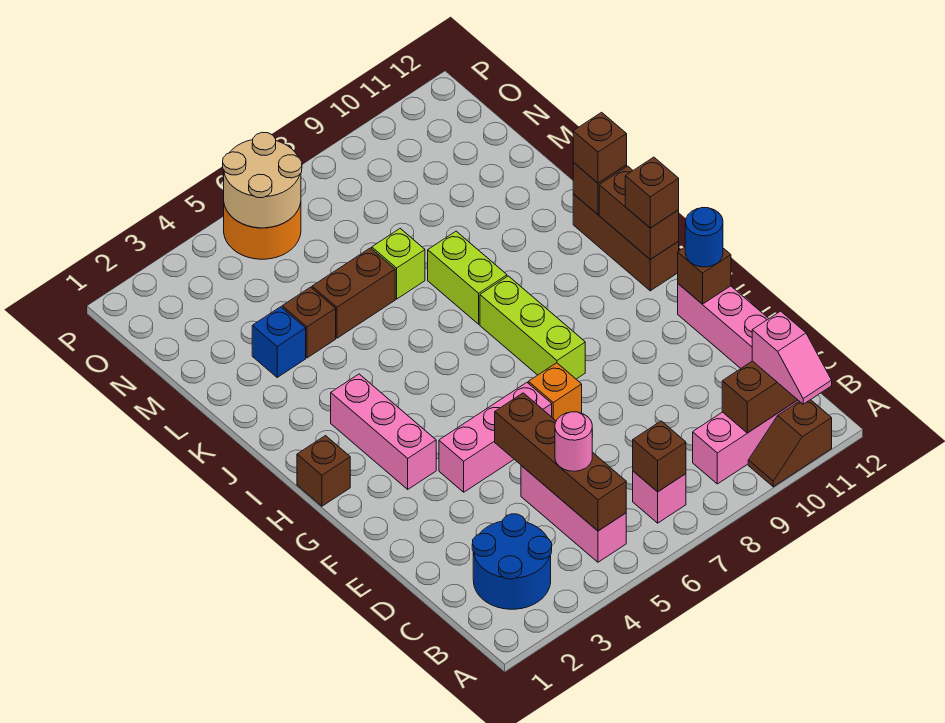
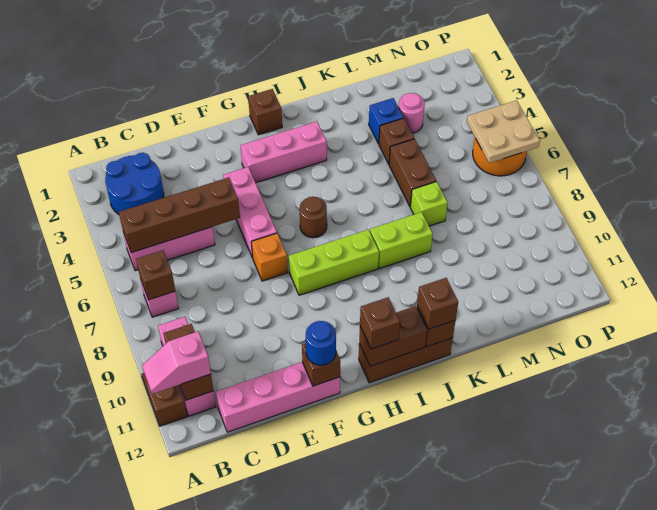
pink round brick C5 level 3 -> pink round brick M3 level 1
none -> brown round brick H6 level 1
tan round brick O5:P6 level 2 -> tan plate O5:P6 level 2

